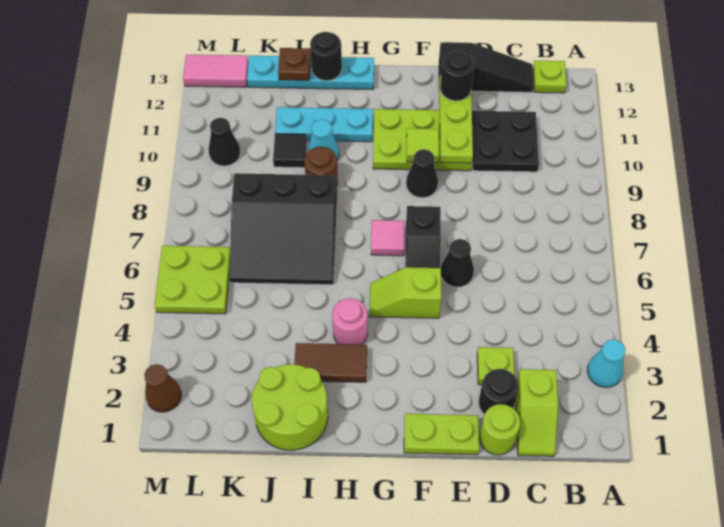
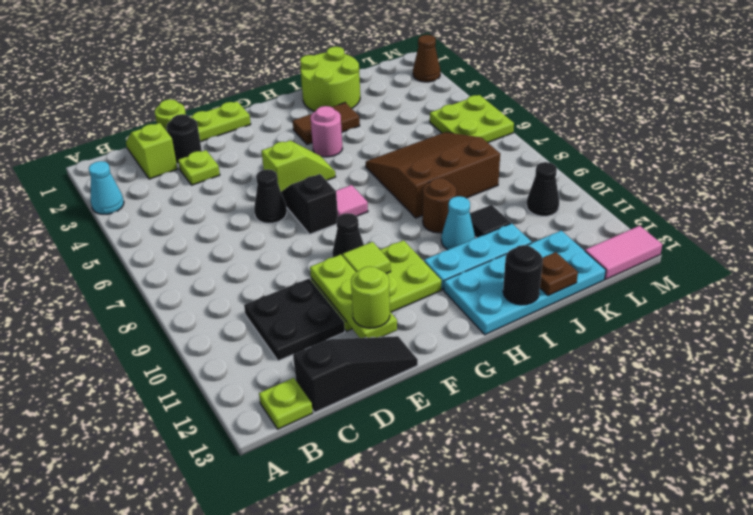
black slope C13:E13 level 1 top E -> black slope C13:E13 level 1 top C
black round brick E12 level 3 -> lime round brick E12 level 3
cyan plate H13:K13 level 1 -> cyan plate H12:K13 level 1
black slope I6:K8 level 1 top 8 -> brown slope I6:K8 level 1 top 8

